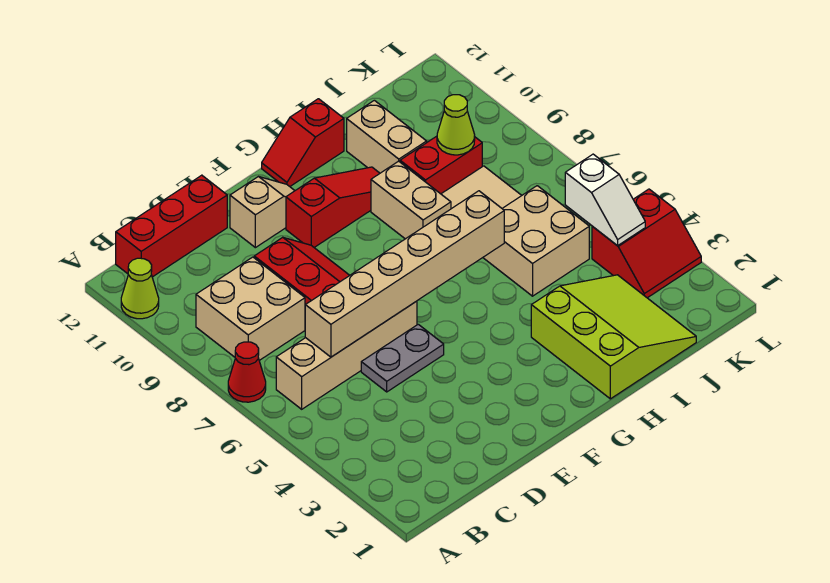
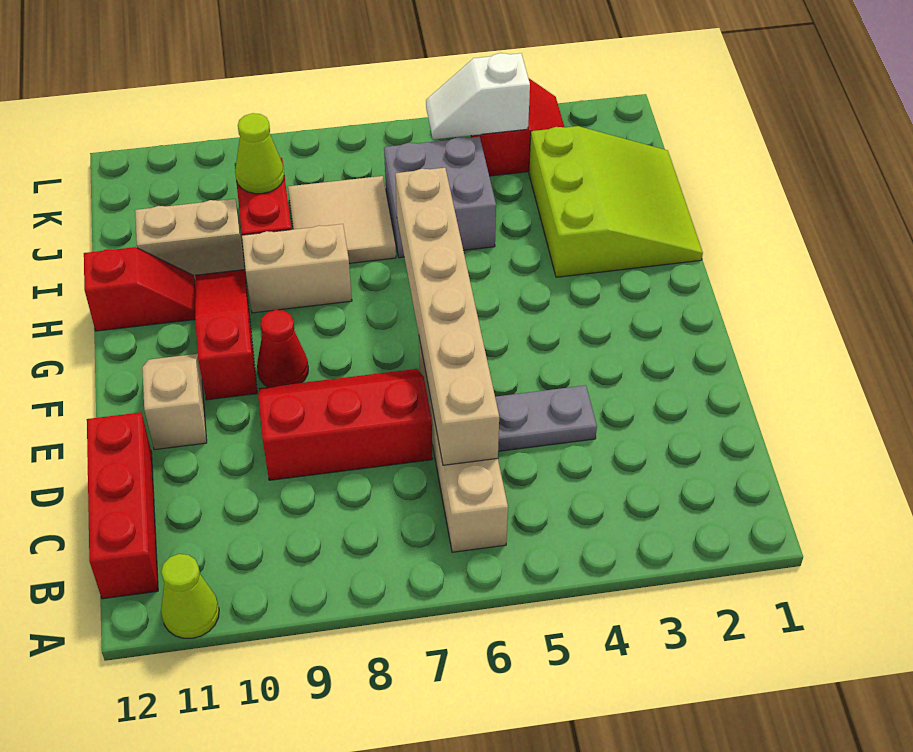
red cone A7 level 1 -> red cone F9 level 1
tan brick B8:C9 level 1 -> none
grey plate D5:E5 level 1 -> grey plate D4:D5 level 1
red slope G12:H12 level 1 top H -> red slope H11:H12 level 1 top 12
lime slope H1:J3 level 1 top H -> lime slope H1:J3 level 1 top 3
tan brick I5:J6 level 1 -> grey brick I5:J6 level 1
white slope K4:K5 level 2 top 5 -> white slope K4:K5 level 2 top 4

